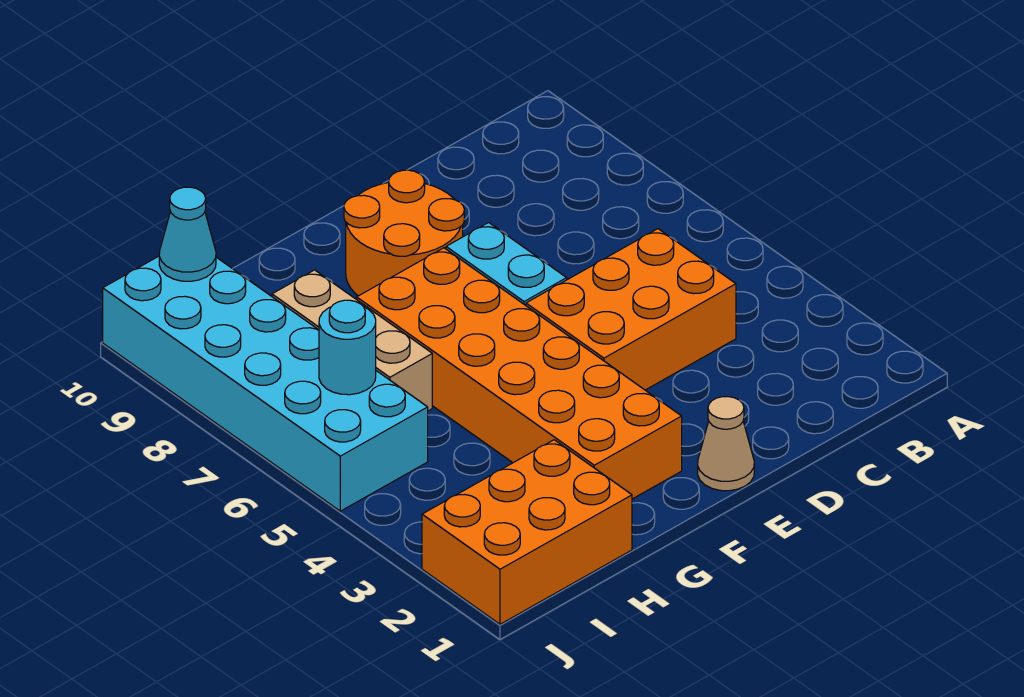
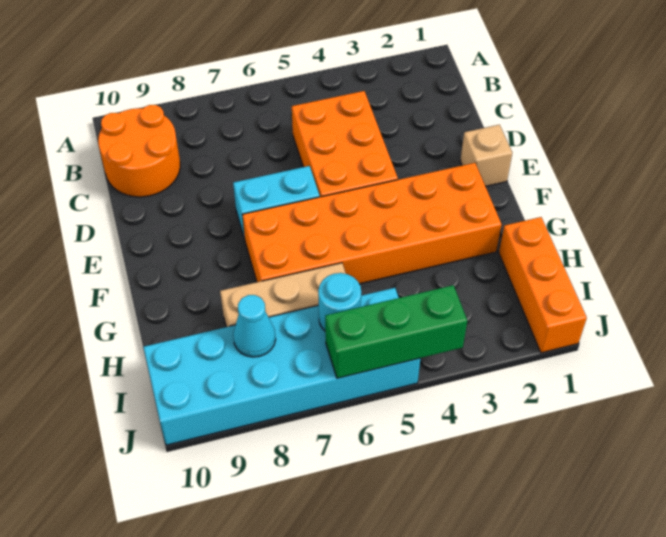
tan cone E1 level 1 -> tan brick E1 level 1
orange round brick E8:F9 level 1 -> orange round brick B9:C10 level 1
orange brick H1:J2 level 1 -> orange brick H1:J1 level 1
cyan cone I10 level 2 -> cyan cone I8 level 2
none -> green brick J4:J6 level 2

